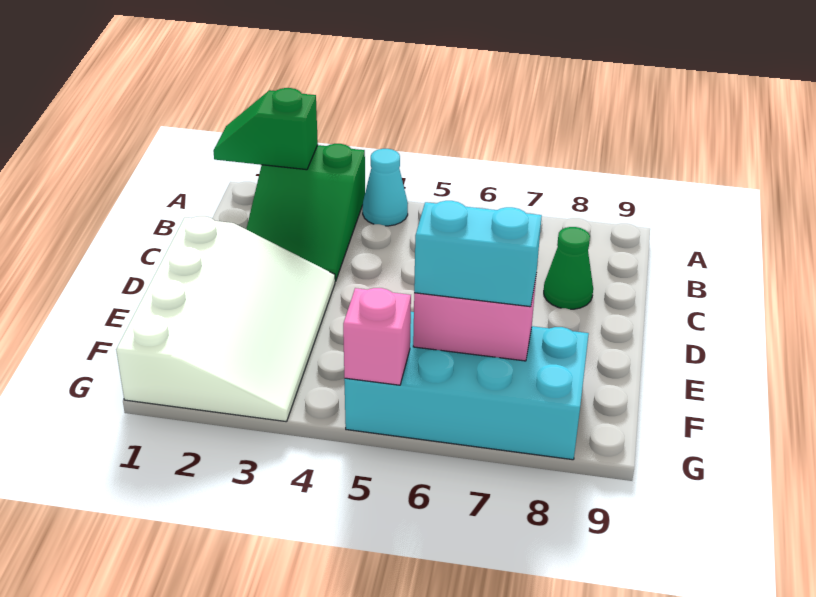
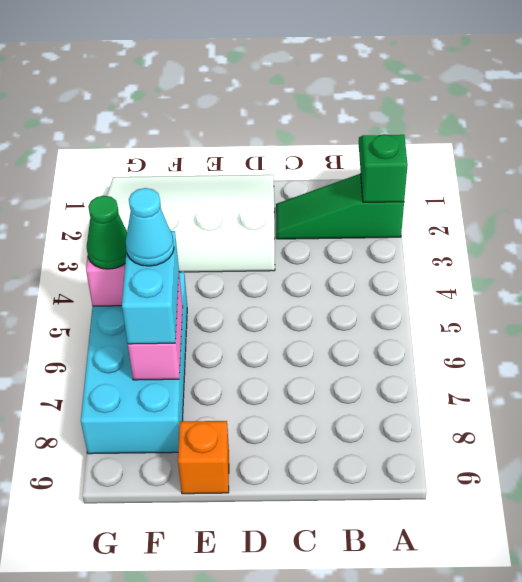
green slope A2:C3 level 1 top A -> green slope A2:C2 level 1 top A
cyan cone A4 level 1 -> cyan cone F6 level 4
green cone C8 level 1 -> green cone G5 level 3
white slope D1:G3 level 1 top 1 -> white slope D1:G3 level 1 top 3
none -> orange brick E9 level 1

